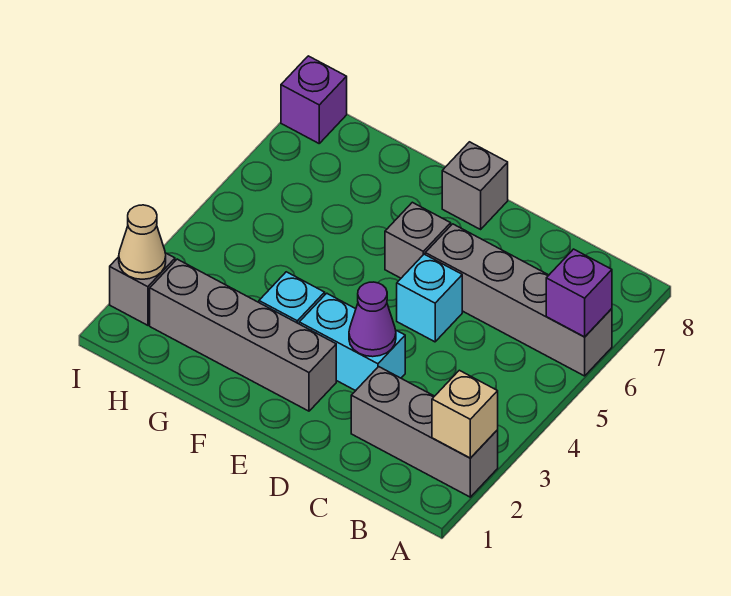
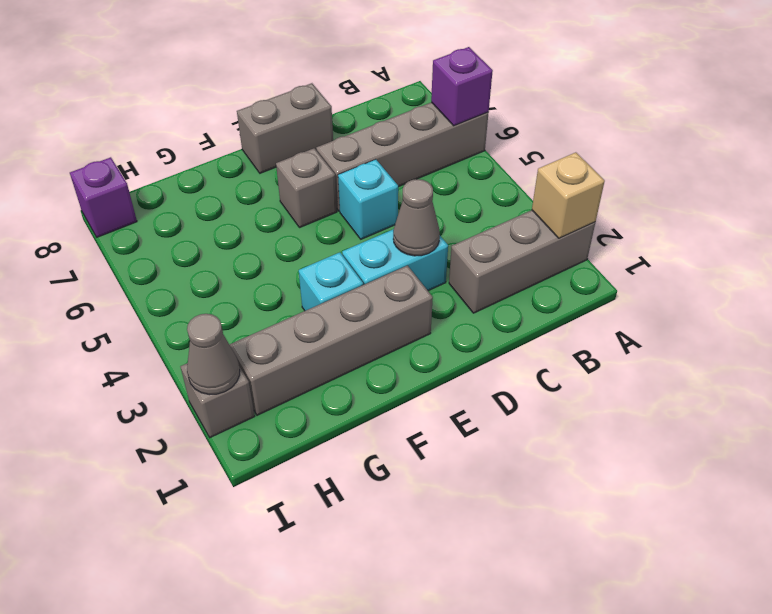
purple cone D3 level 2 -> grey cone D3 level 2
grey brick E8 level 1 -> grey brick D8:E8 level 1
tan cone I2 level 2 -> grey cone I2 level 2

